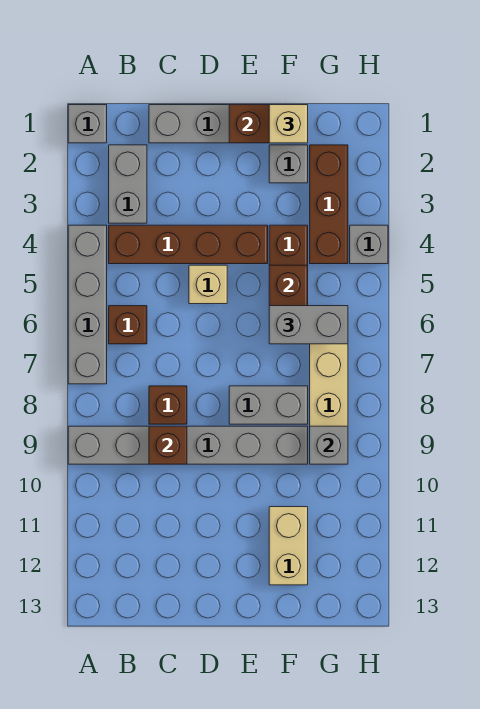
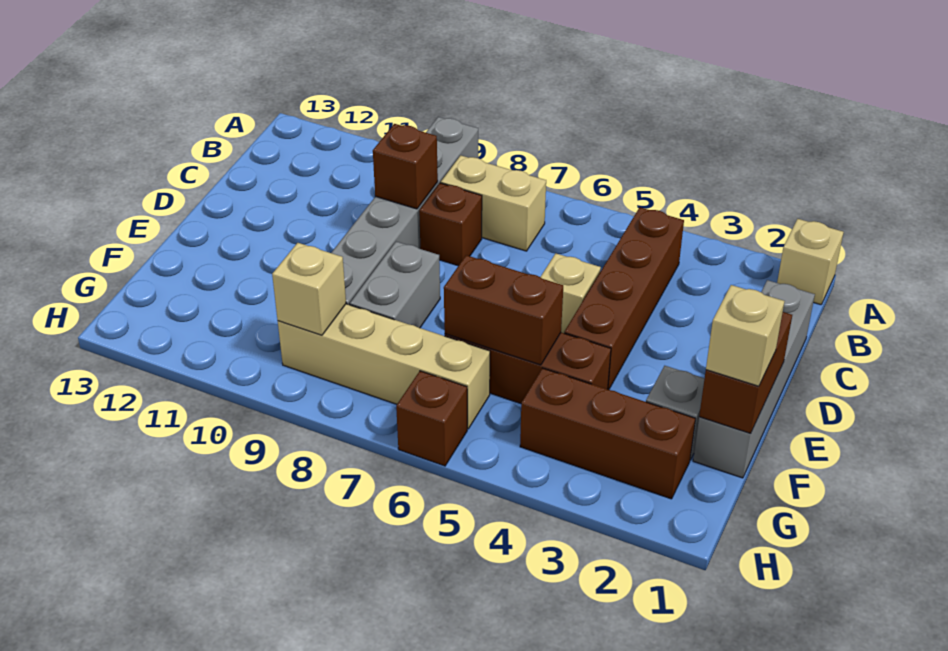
grey brick A1 level 1 -> tan brick A1 level 1
grey brick A4:A7 level 1 -> none
grey brick B2:B3 level 1 -> none
brown brick B6 level 1 -> brown brick H6 level 1
grey brick F6:G6 level 3 -> none
tan brick F11:F12 level 1 -> tan brick B7:B8 level 1
grey brick G9 level 2 -> tan brick G9 level 2
grey brick H4 level 1 -> none

